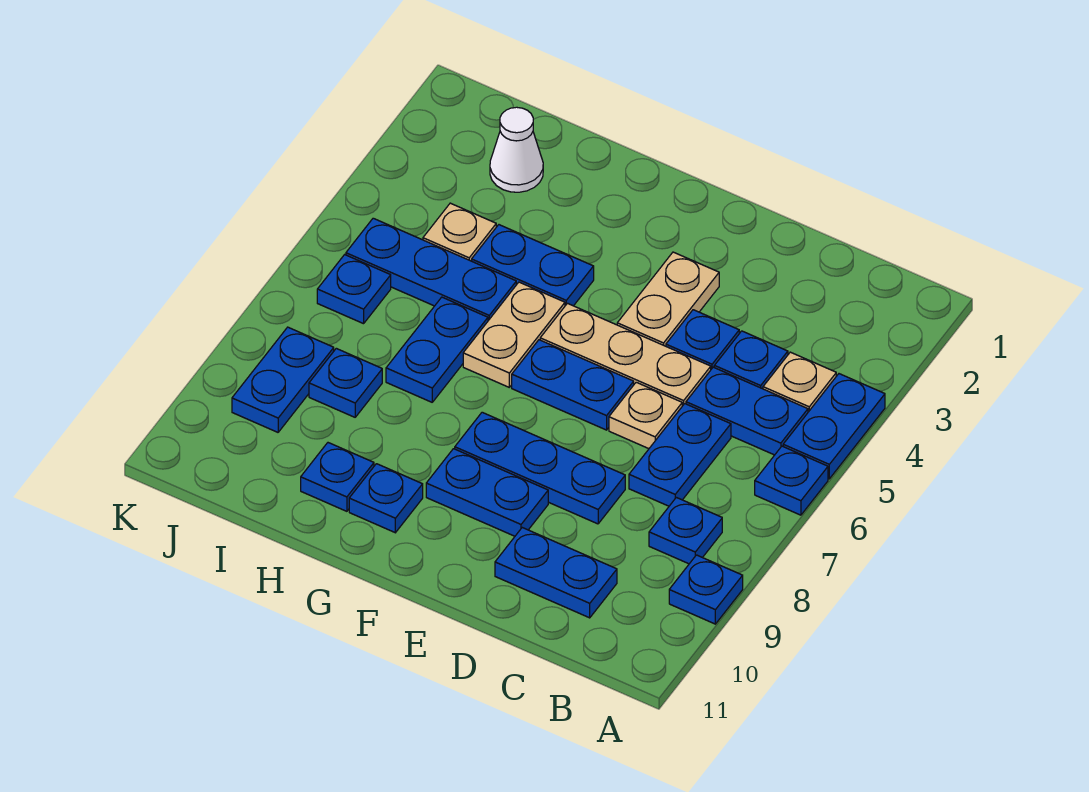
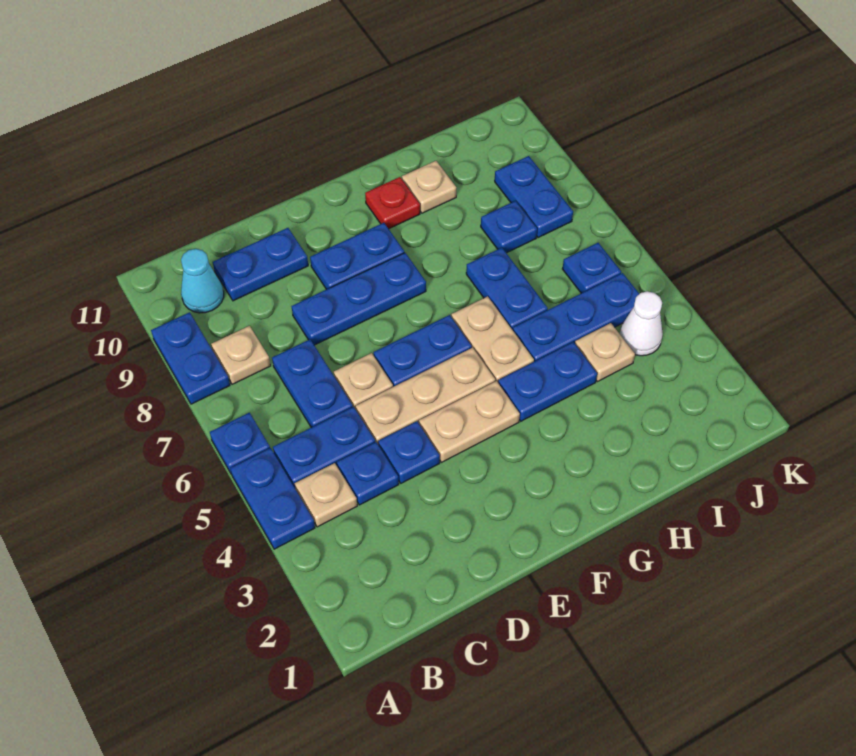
blue plate A9 level 1 -> blue plate A8:A9 level 1
blue plate B8 level 1 -> tan plate B8 level 1
none -> cyan cone B10 level 1
tan plate E3:E4 level 1 -> tan plate E4:F4 level 1
blue plate G10 level 1 -> red plate G10 level 1
blue plate H10 level 1 -> tan plate H10 level 1
white cone I2 level 1 -> white cone J4 level 1

